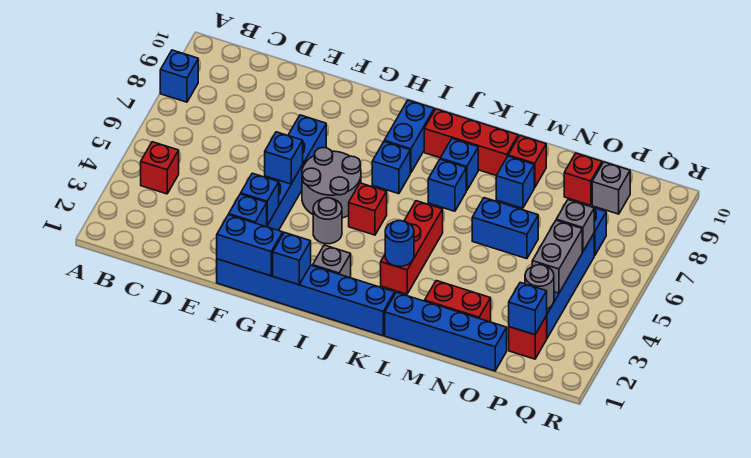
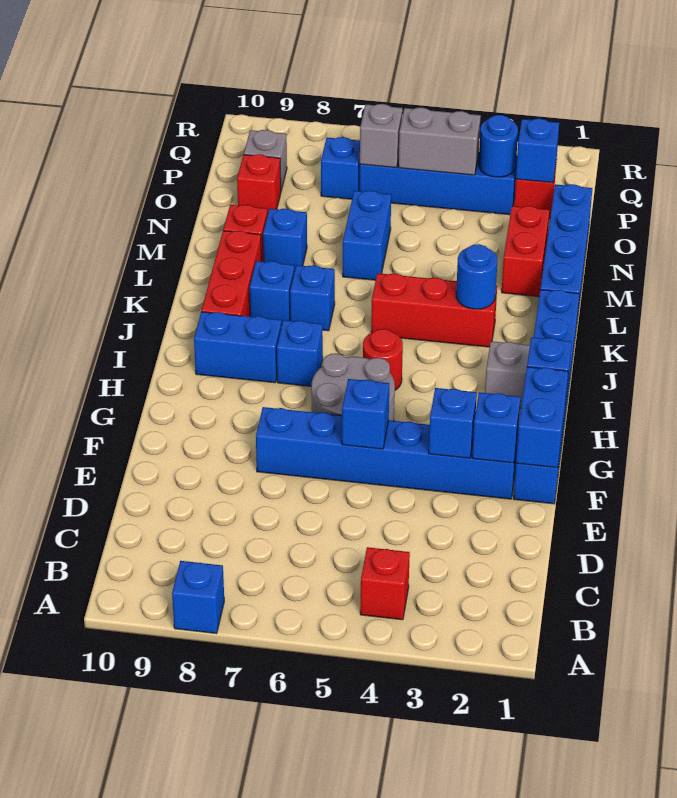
grey round brick H4 level 1 -> none
red brick I5 level 1 -> red round brick I5 level 1
grey round brick P3 level 2 -> blue round brick P3 level 2

